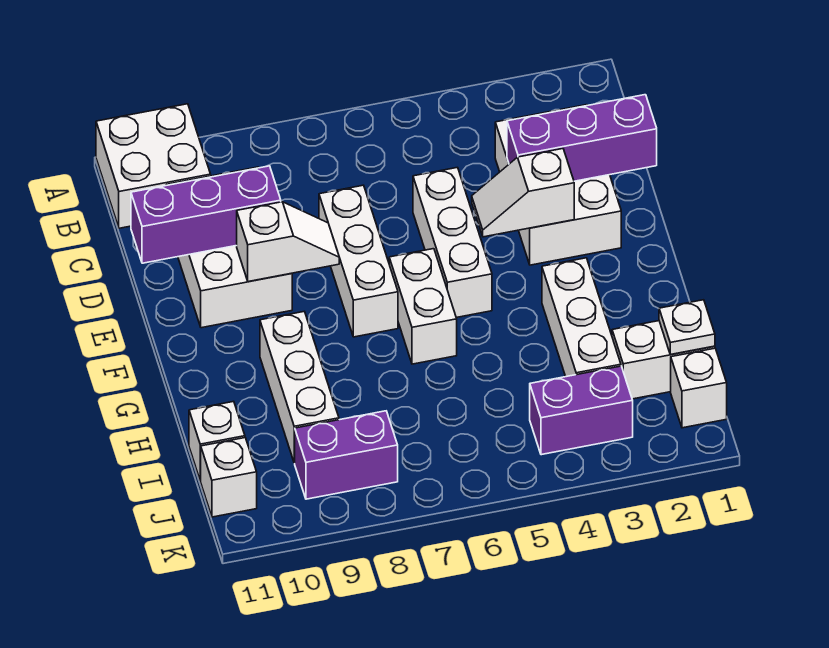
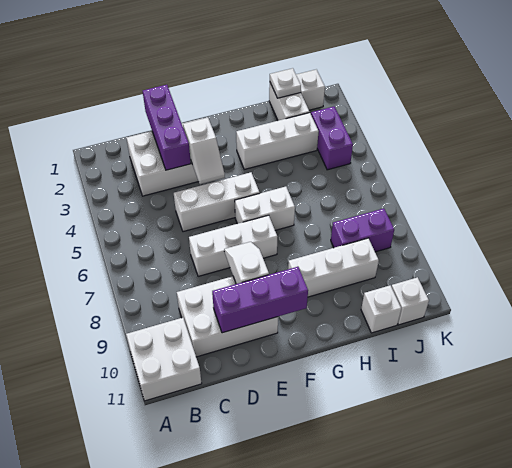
purple brick D9:D11 level 2 -> purple brick D10:F10 level 2
purple brick J8:J9 level 1 -> purple brick I8:J8 level 1

